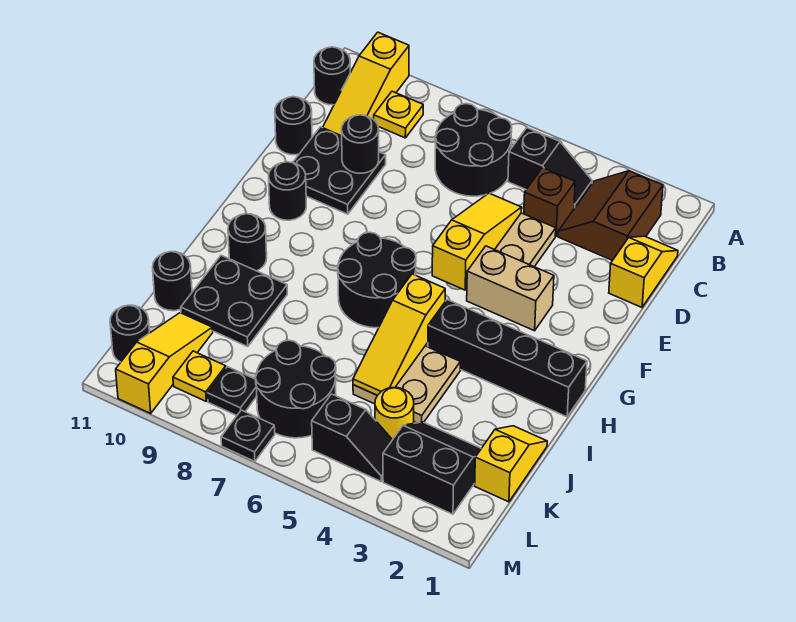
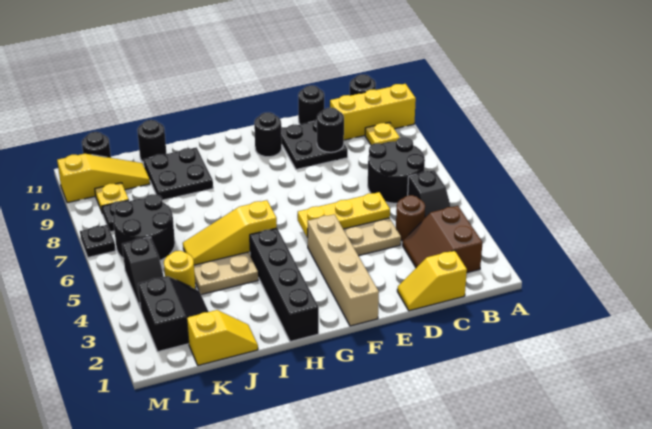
yellow slope A10:C10 level 1 top A -> yellow brick A10:C10 level 1
brown slope B2:C3 level 1 top 2 -> brown slope B2:C3 level 1 top B
yellow slope C1:D1 level 1 top D -> yellow slope C1:D1 level 1 top C
brown brick C4 level 1 -> brown round brick C4 level 1
yellow slope D5:F5 level 2 top F -> yellow plate D5:F5 level 2
tan brick F3:F4 level 1 -> tan brick F1:F4 level 1
black round brick G6:H7 level 1 -> none
black round brick H10 level 1 -> none

